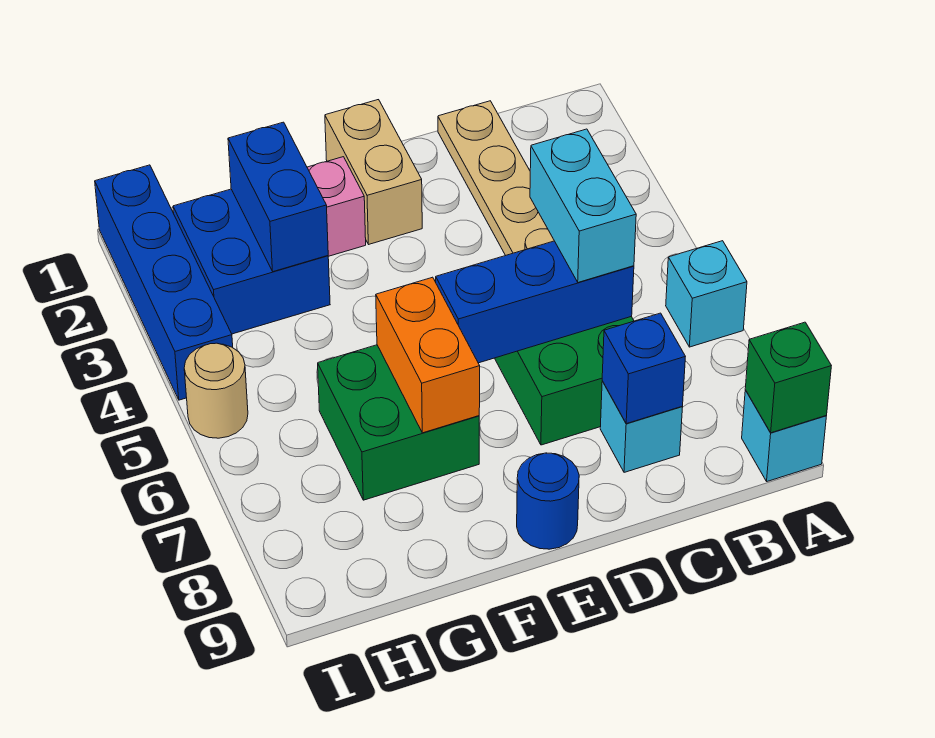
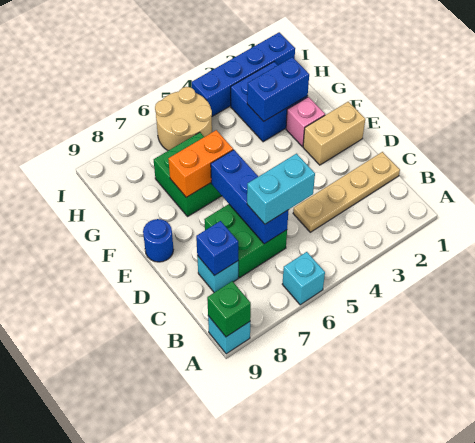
tan round brick I5 level 1 -> tan round brick H5:I6 level 1

